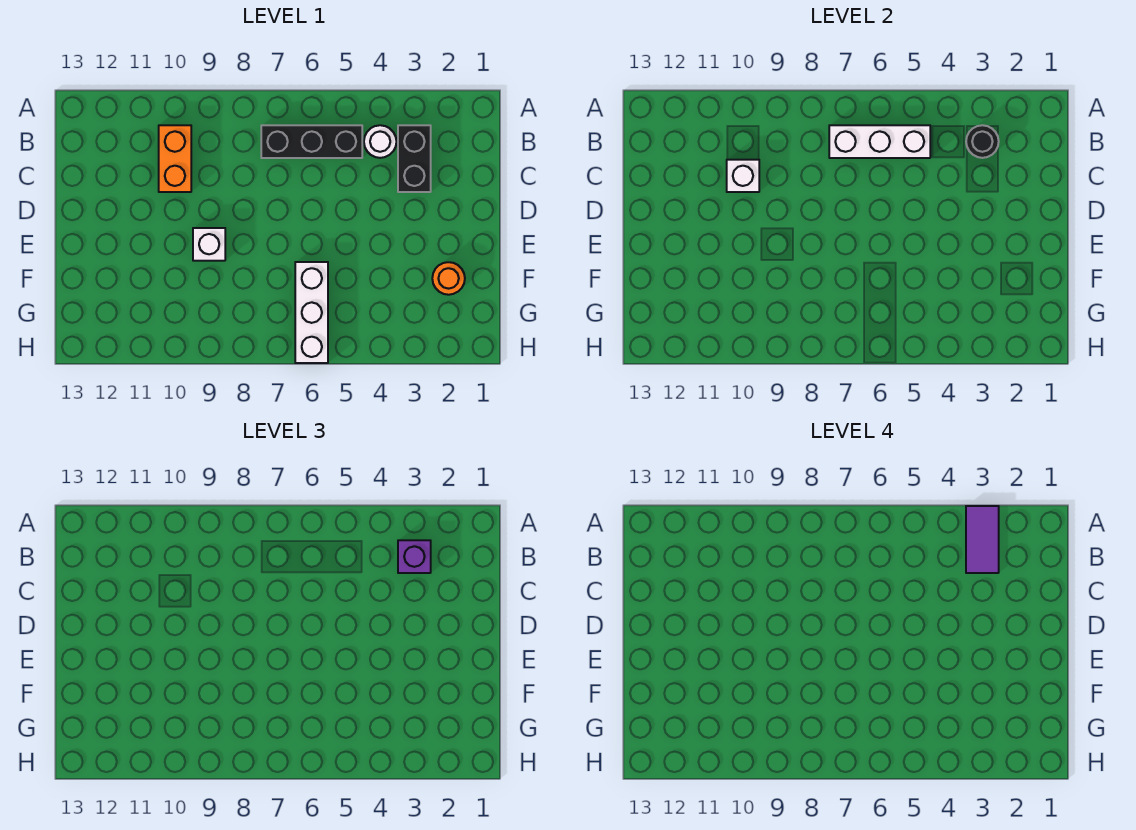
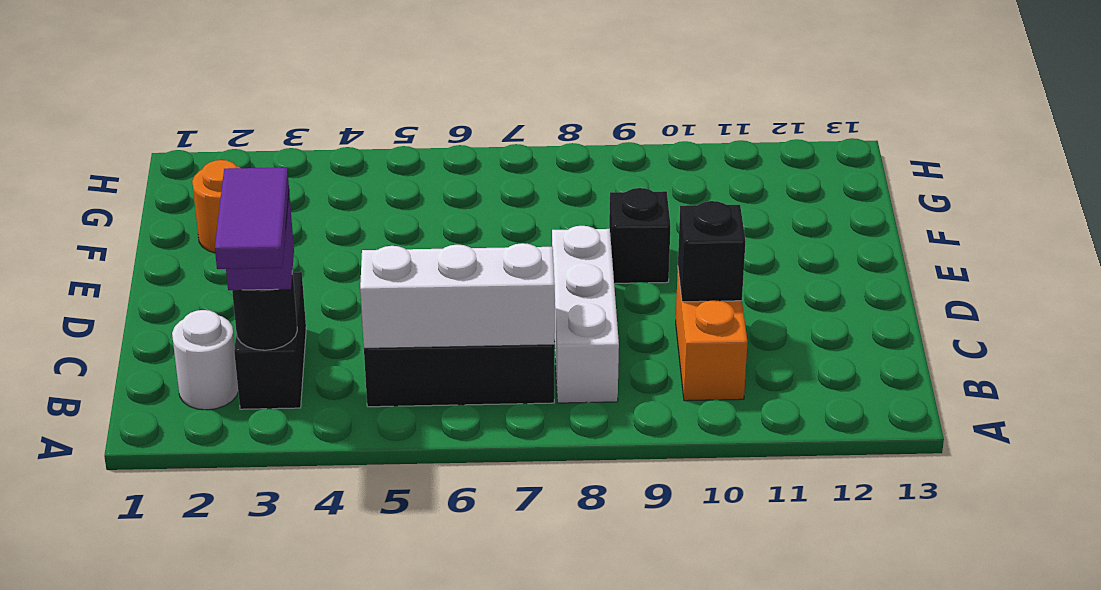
white round brick B4 level 1 -> white round brick B2 level 1
white brick C10 level 2 -> black brick C10 level 2
white brick E9 level 1 -> black brick E9 level 1
white brick F6:H6 level 1 -> white brick B8:D8 level 1

